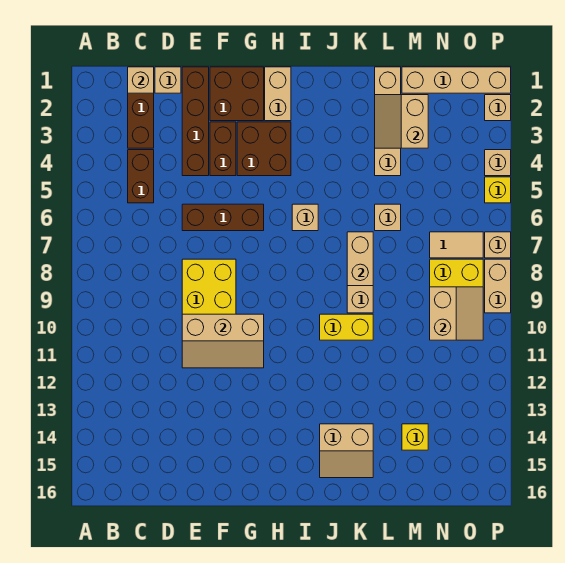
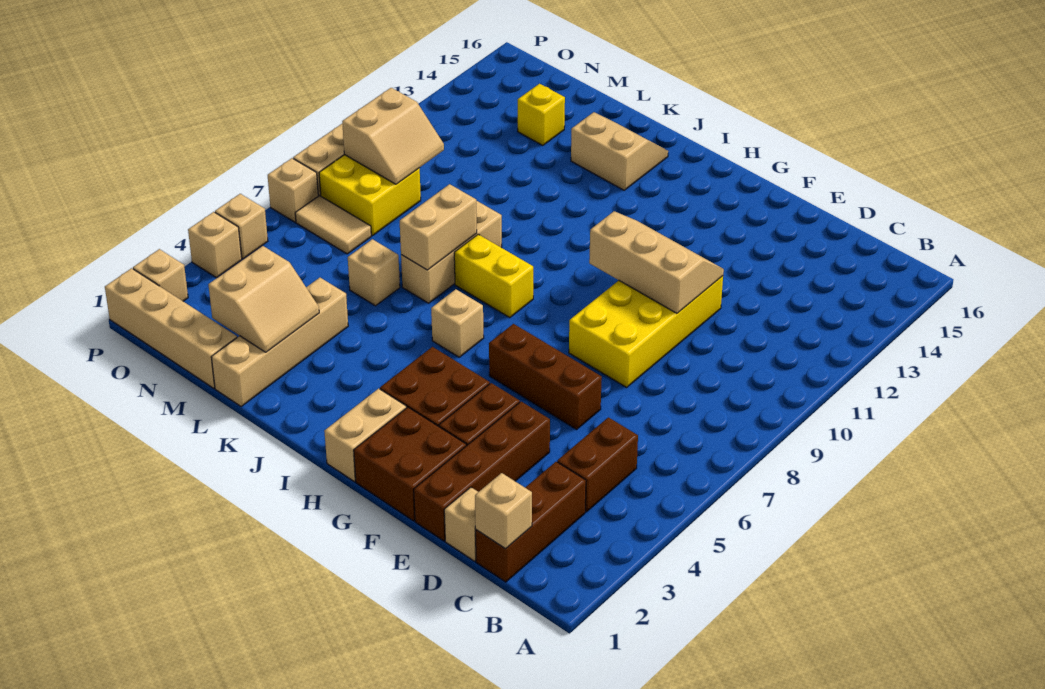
yellow brick J10:K10 level 1 -> yellow brick I8:J8 level 1
tan slope N9:O10 level 2 top N -> tan slope N9:O10 level 2 top O
yellow brick P5 level 1 -> tan brick P5 level 1

